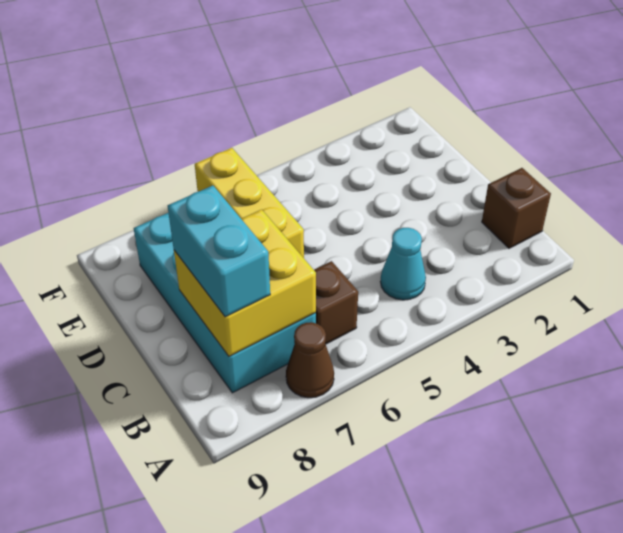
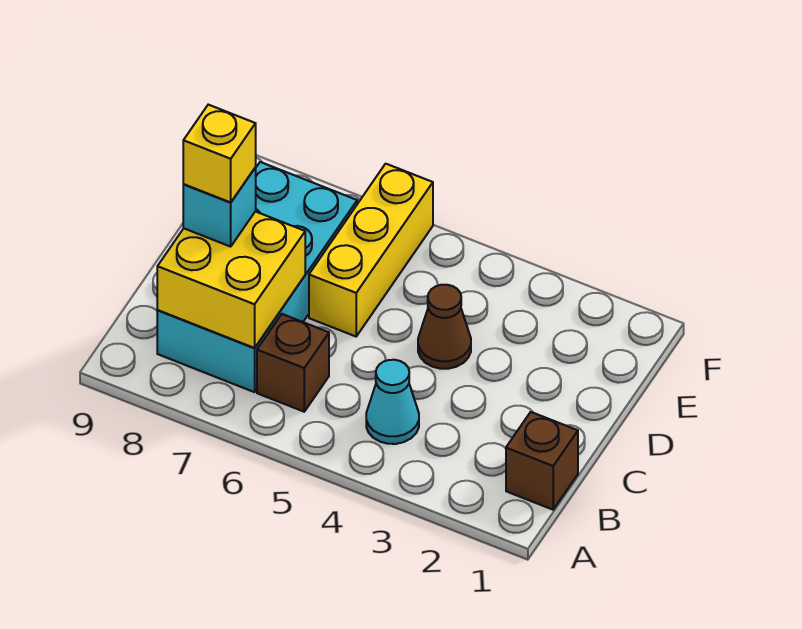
brown cone A7 level 1 -> brown cone D4 level 1
cyan brick B8:C8 level 3 -> cyan brick C8 level 3
none -> yellow brick C8 level 4

